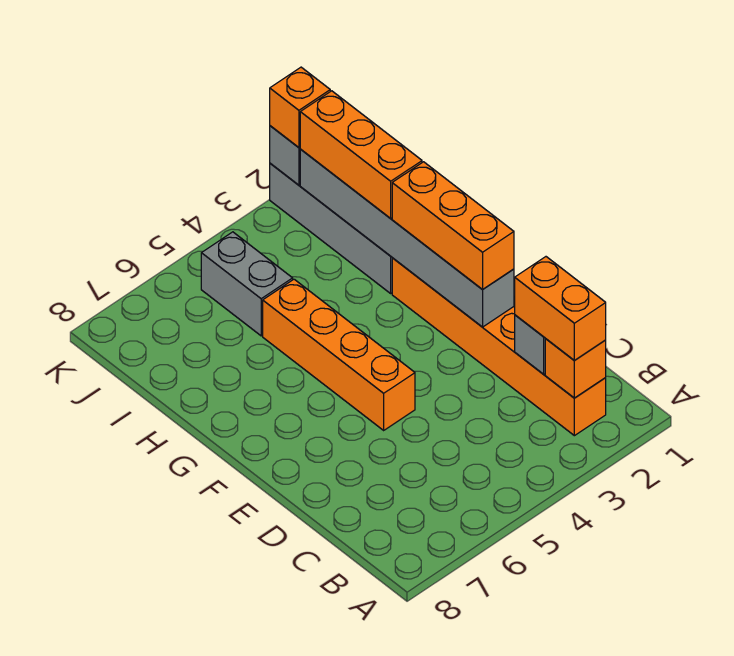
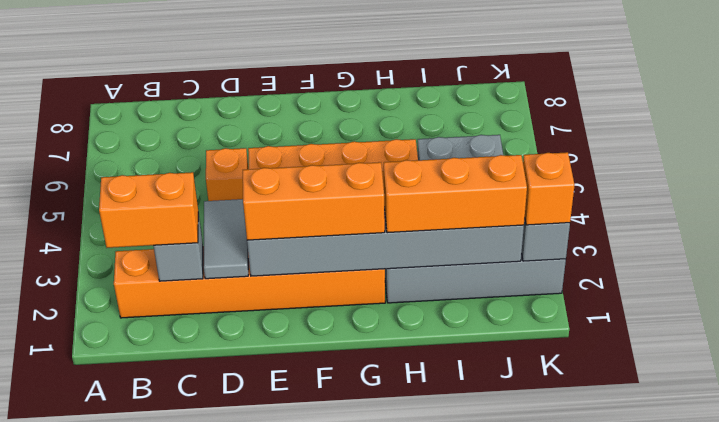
orange brick B2 level 2 -> orange brick D5 level 1
none -> grey tile D2:D3 level 2

